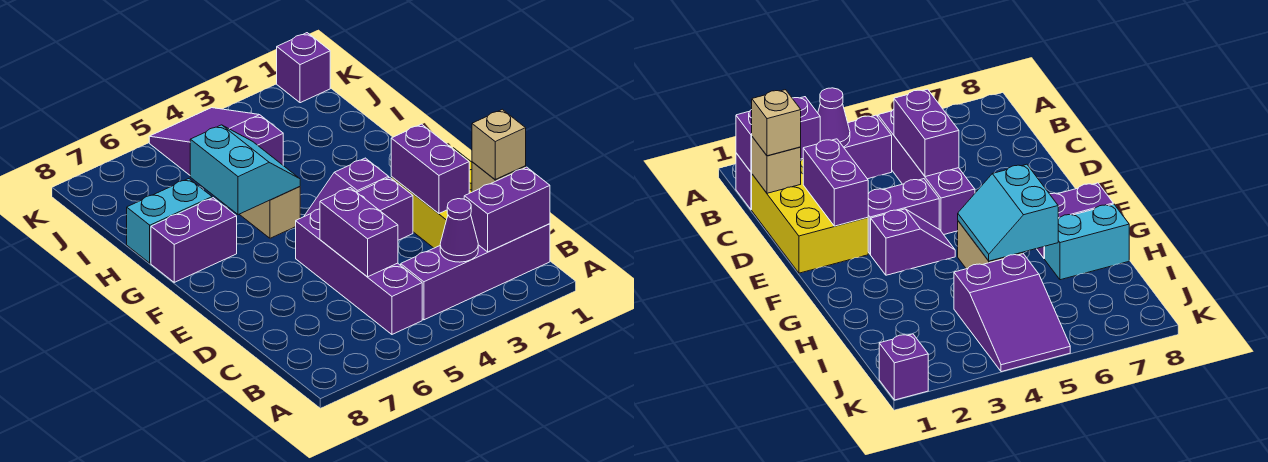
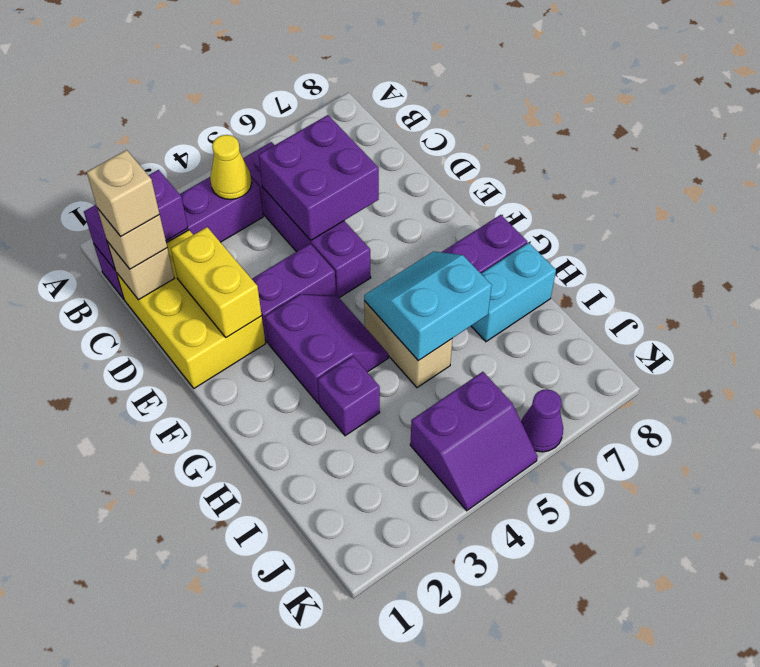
purple cone B3 level 2 -> purple cone K6 level 1
none -> yellow cone B4 level 2
none -> tan brick C1 level 4
purple brick C5:D5 level 2 -> purple brick C5:D6 level 2
purple brick D2:E2 level 2 -> yellow brick D2:E2 level 2
purple slope F3:F4 level 1 top 3 -> purple slope F3:G4 level 1 top 3
cyan slope G5:H6 level 2 top 6 -> cyan slope G5:H6 level 2 top H
purple slope I4:K5 level 1 top I -> purple slope J4:K5 level 1 top J
purple brick K1 level 1 -> purple brick H3 level 1

